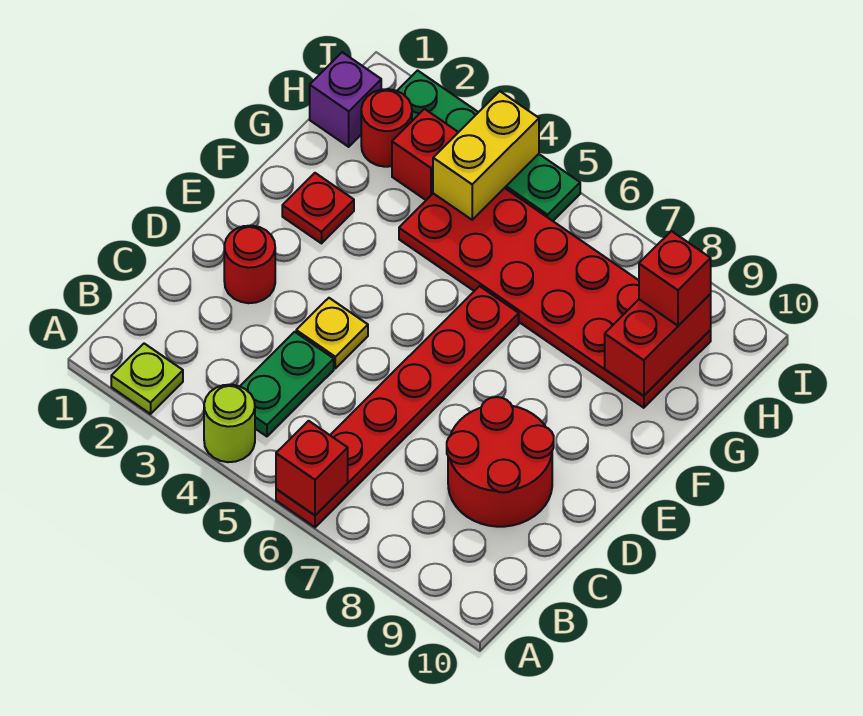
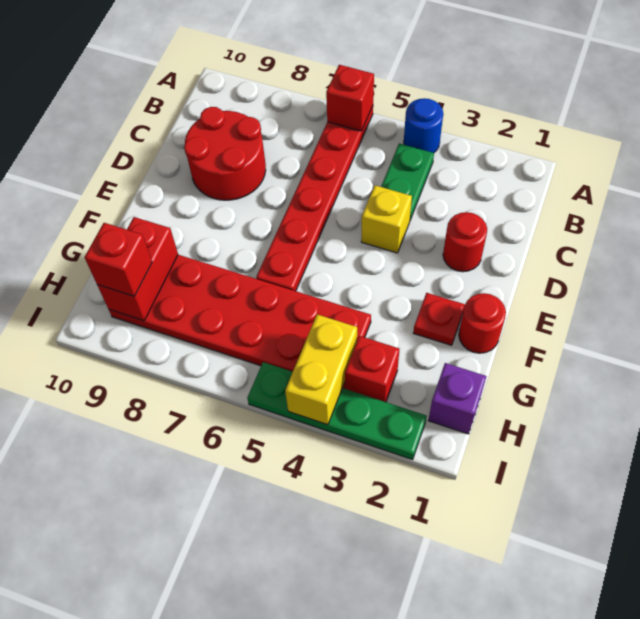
lime plate A2 level 1 -> none
lime round brick A4 level 1 -> blue round brick A4 level 1
yellow plate D4 level 1 -> yellow brick D4 level 1
red round brick H2 level 1 -> red round brick F1 level 1

